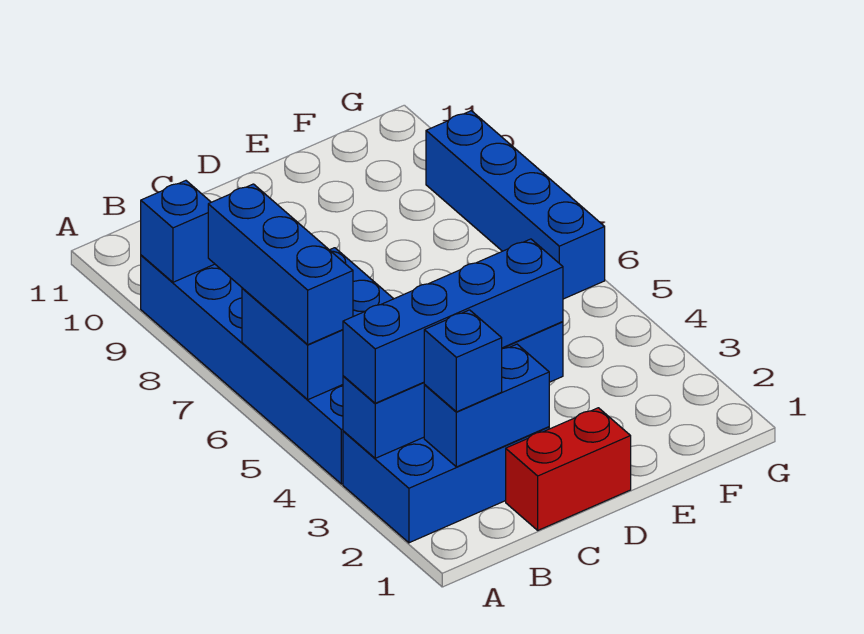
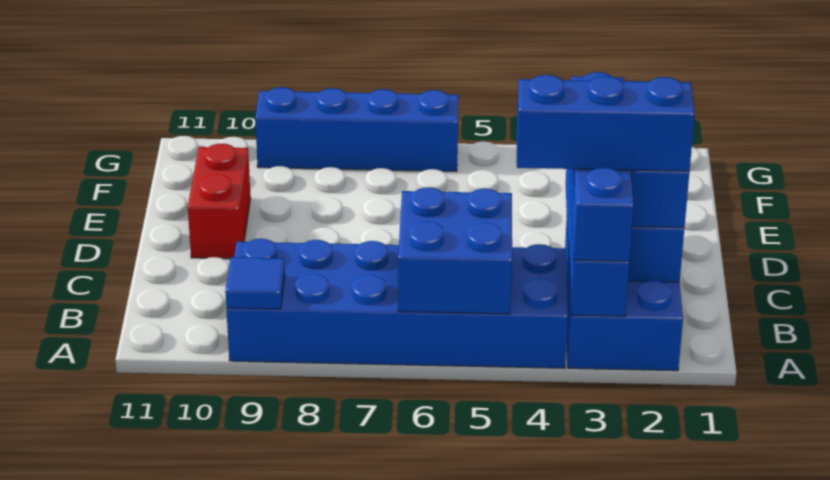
blue brick A5:A7 level 3 -> blue brick B2:B4 level 4
blue brick A9 level 2 -> blue tile A9 level 2
red brick C1:D1 level 1 -> red brick D10:E10 level 1

